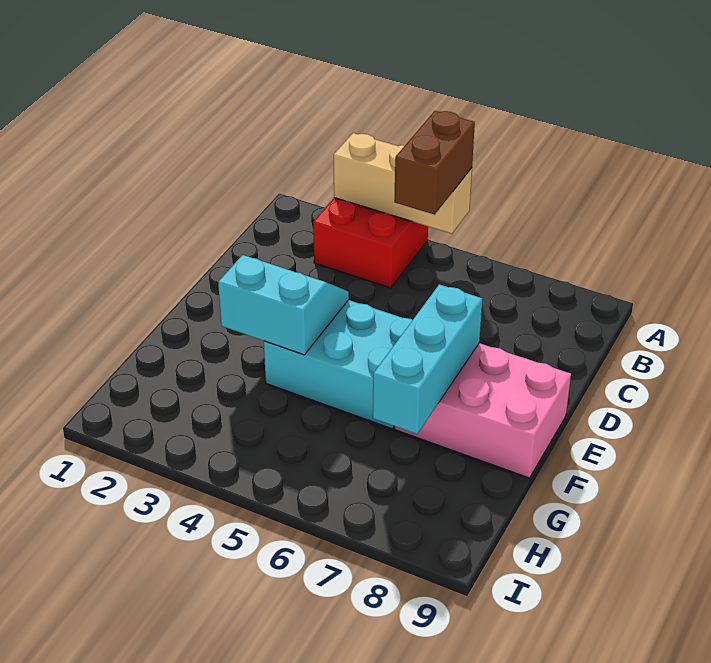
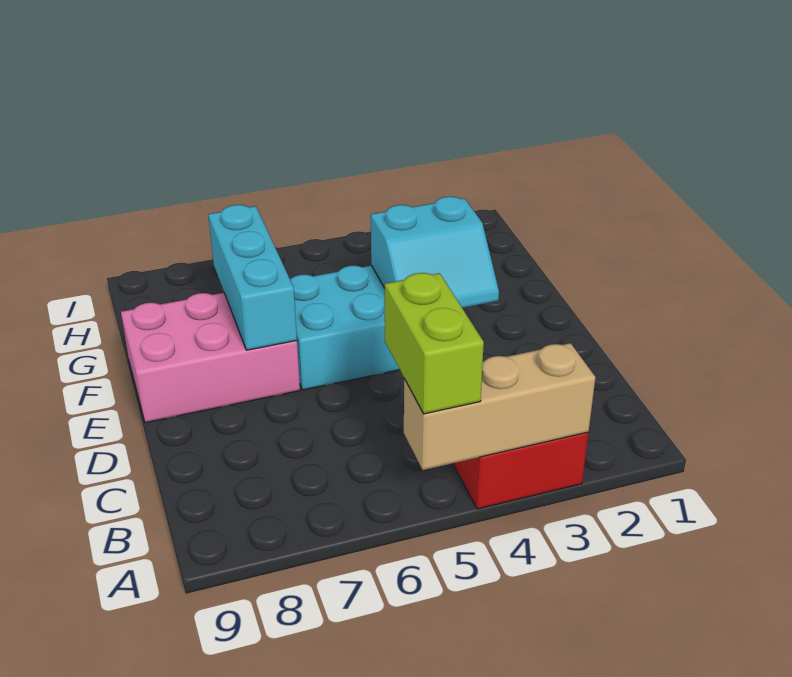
brown brick A5:B5 level 3 -> lime brick A5:B5 level 3

